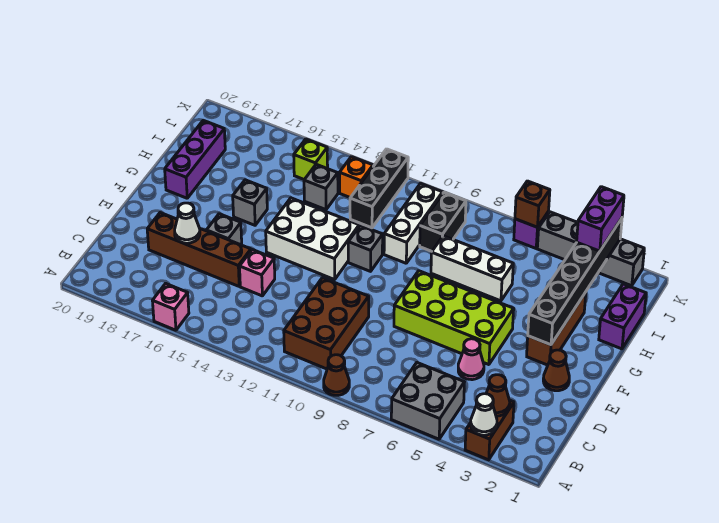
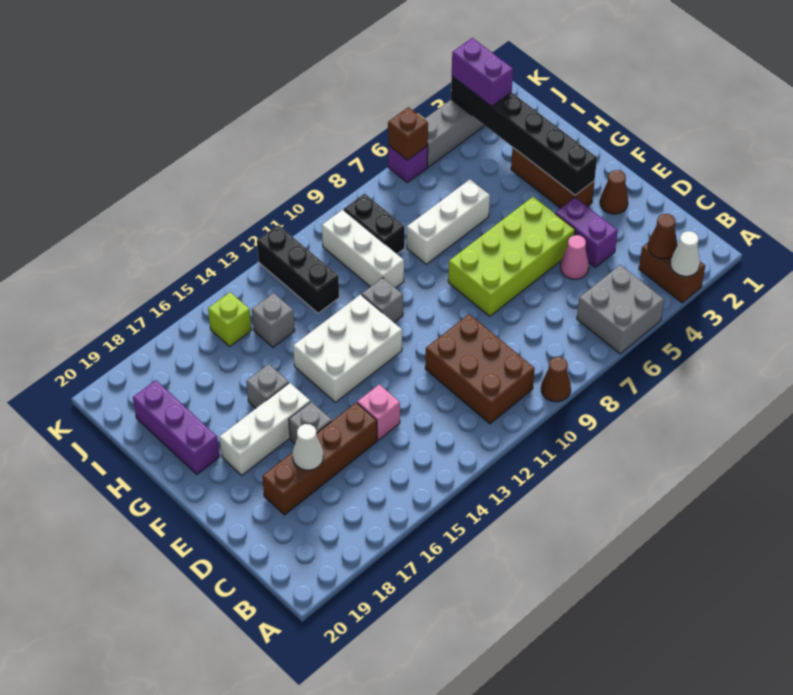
pink brick A16 level 1 -> none
none -> white brick F16:F18 level 1
purple brick H1:I1 level 1 -> purple brick D4:E4 level 1
orange brick J13 level 1 -> none

